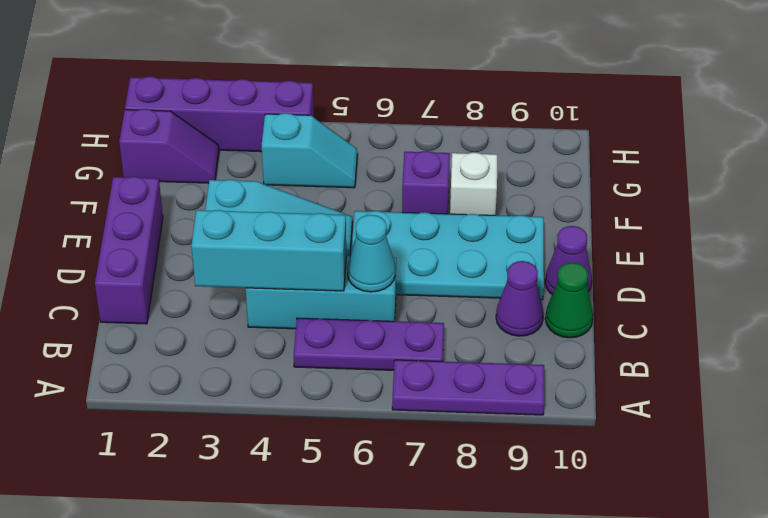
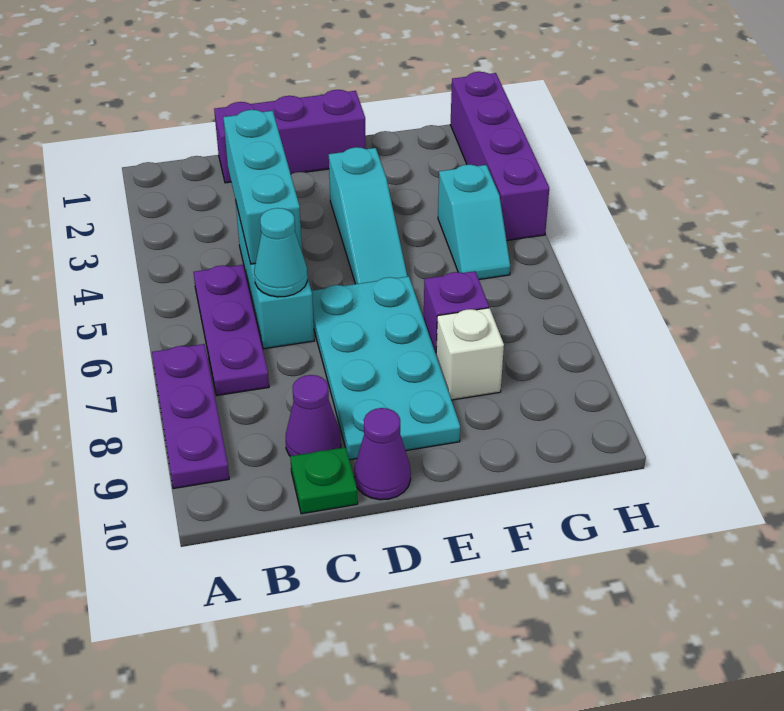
green cone C10 level 1 -> green plate C10 level 1
purple slope G1:G2 level 1 top 1 -> none

